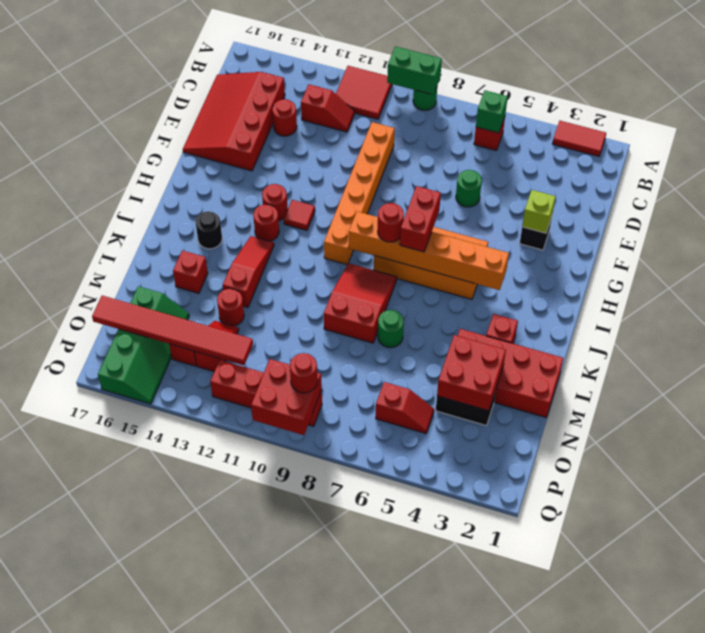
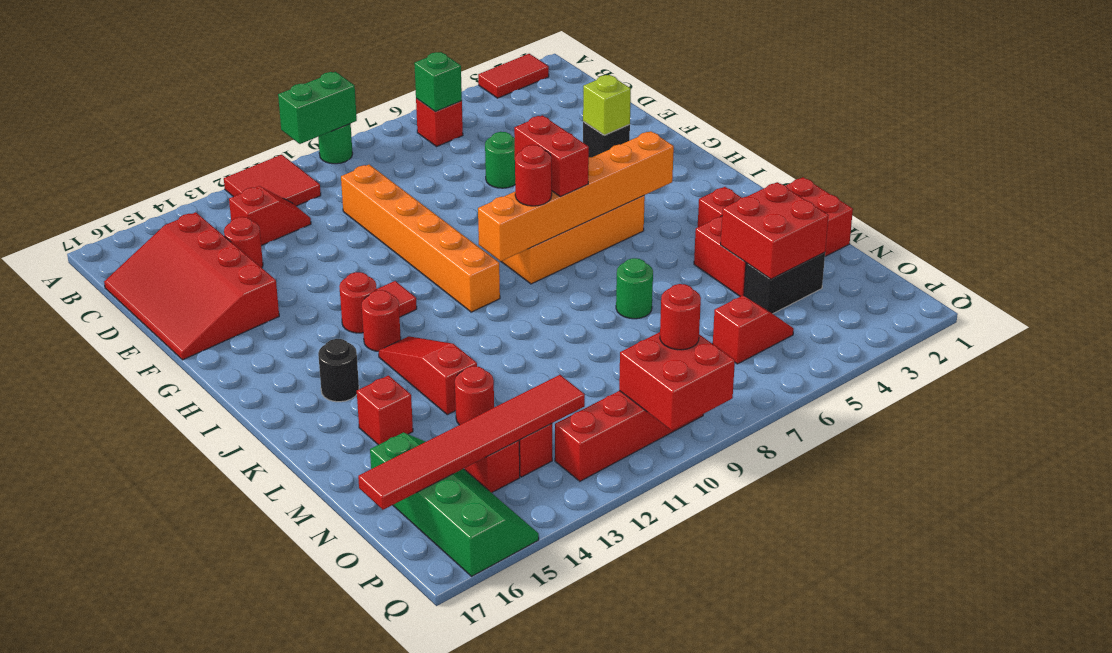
red slope J8:L9 level 1 top L -> none

